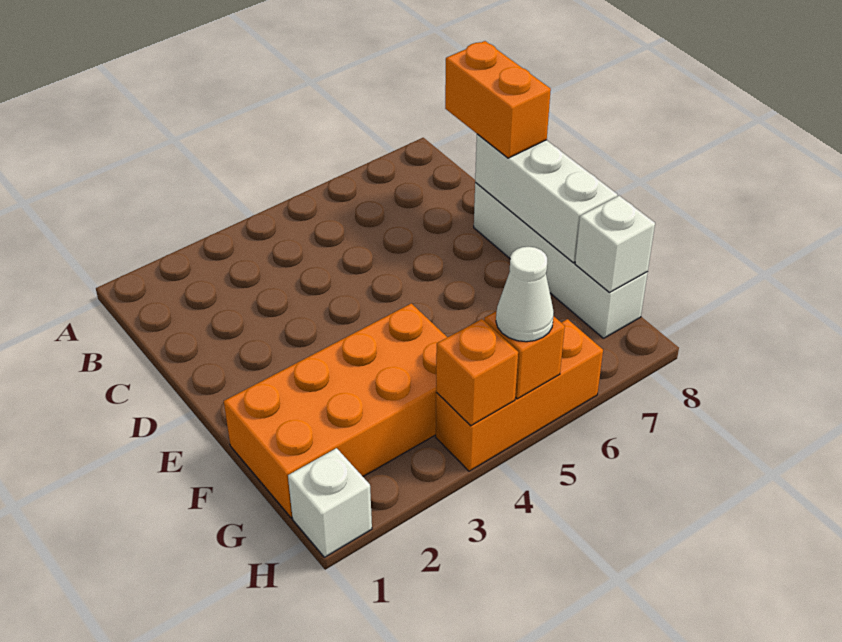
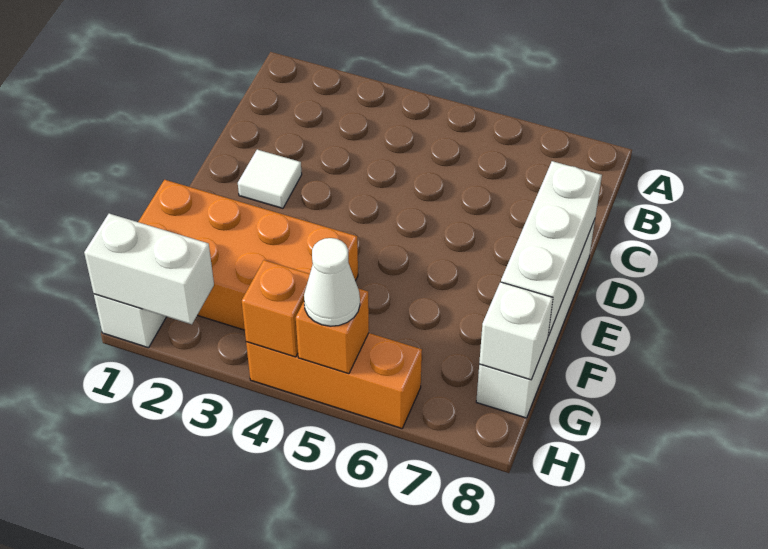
orange brick C8:D8 level 3 -> none
none -> white tile D2 level 1
none -> white brick H1:H2 level 2

